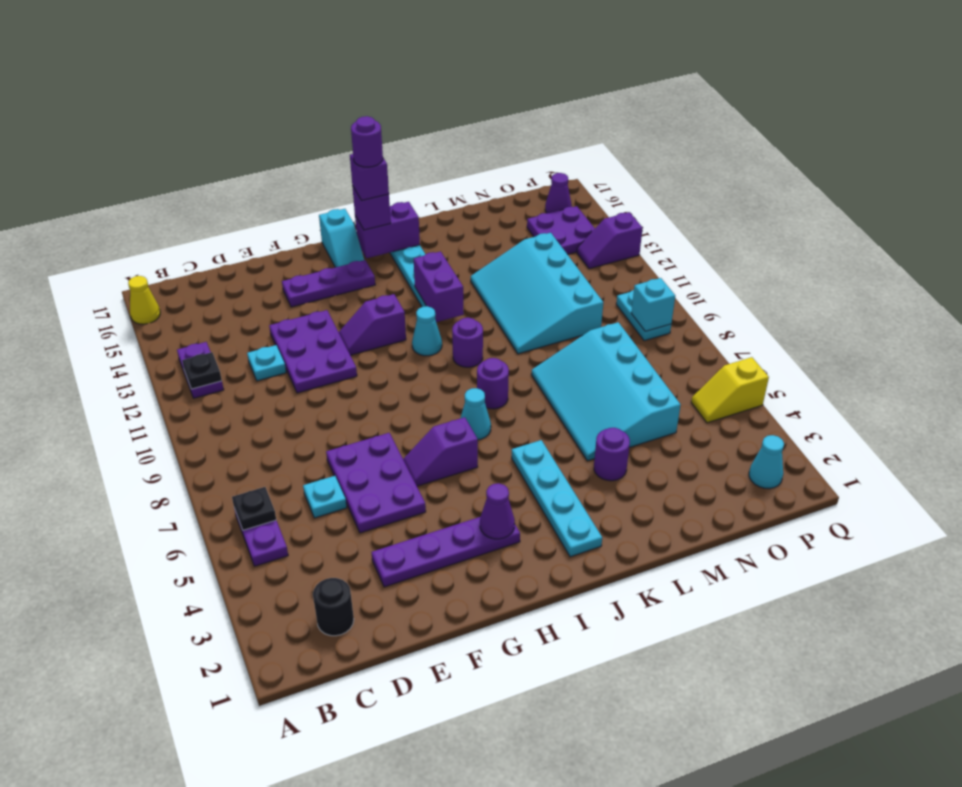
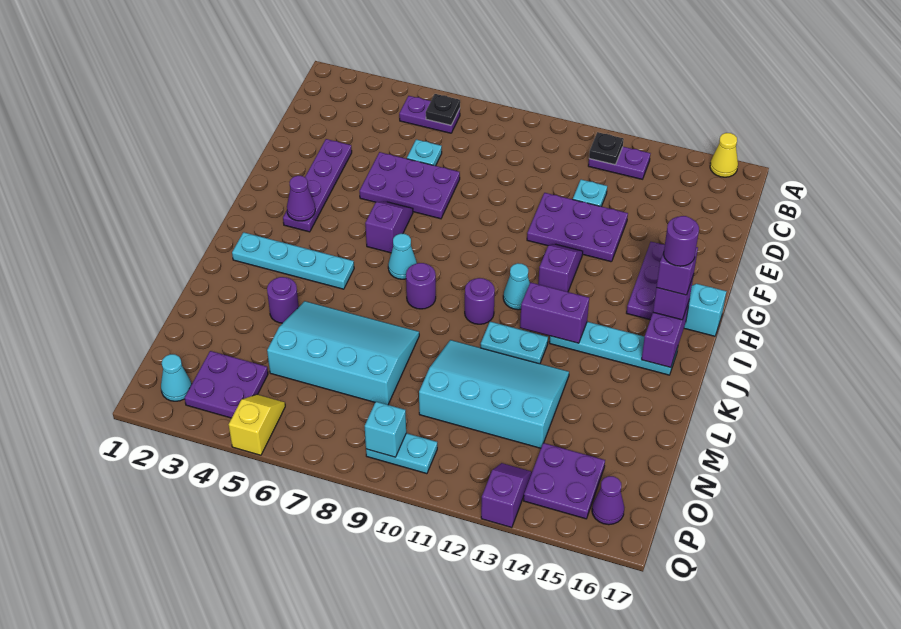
black round brick C2 level 1 -> none
none -> cyan plate K11:K12 level 1
none -> purple plate O3:P4 level 1

